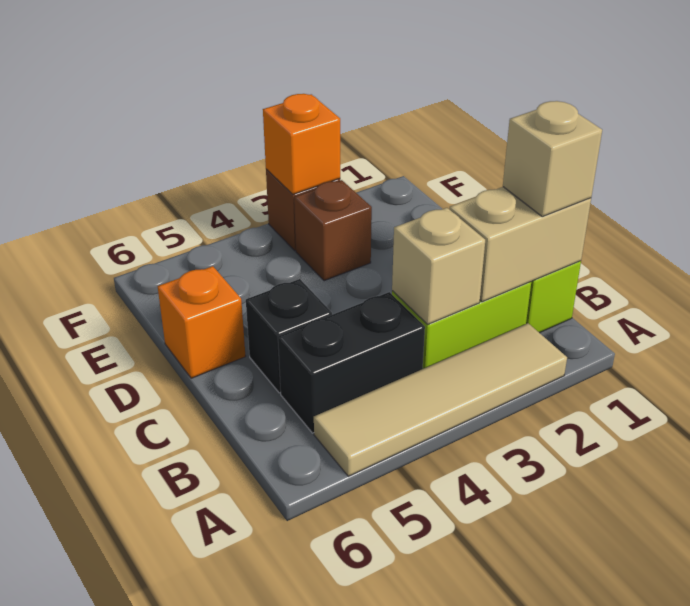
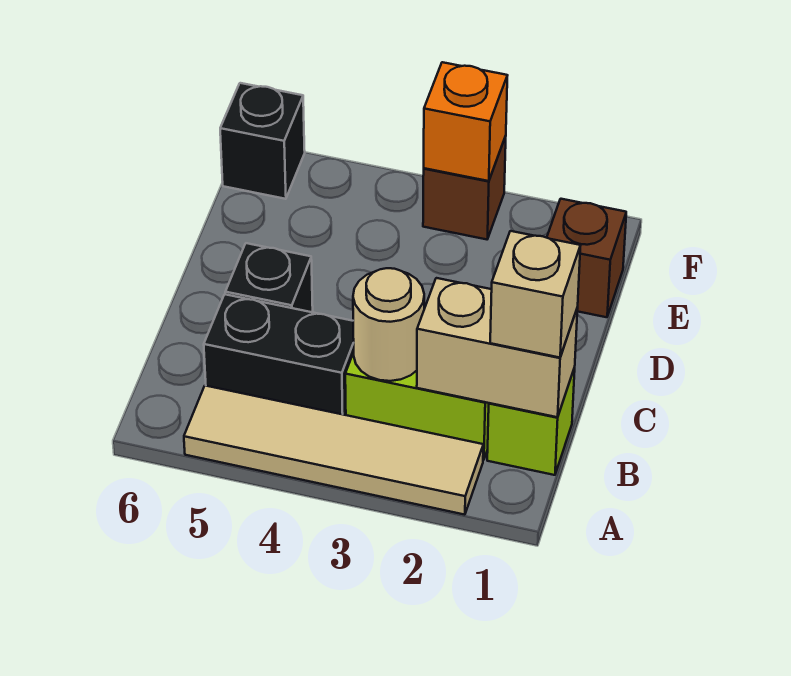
tan brick B3 level 2 -> tan round brick B3 level 2
orange brick D6 level 1 -> none
brown brick E3 level 1 -> brown brick E1 level 1
none -> black brick F6 level 1

